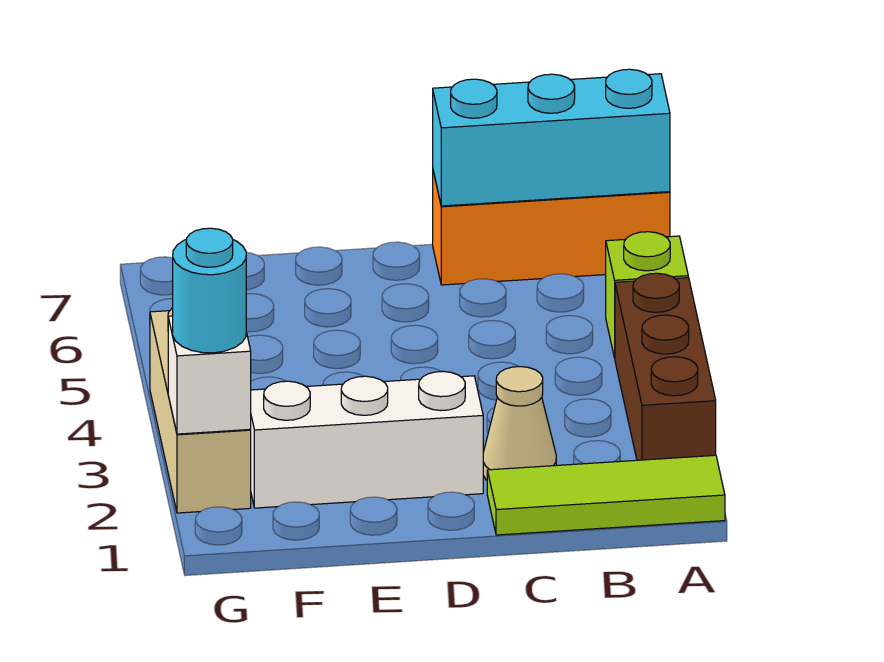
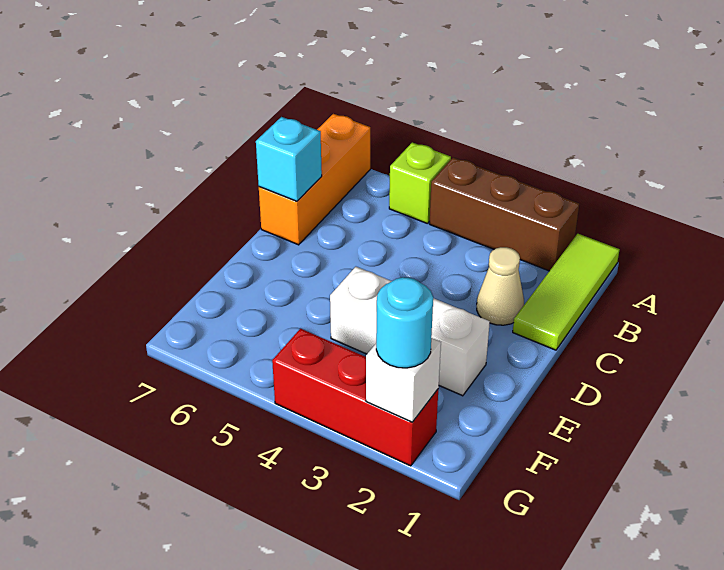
cyan brick A7:C7 level 2 -> cyan brick C7 level 2
white brick D2:F2 level 1 -> white brick E2:E4 level 1
tan brick G2:G4 level 1 -> red brick G2:G4 level 1

